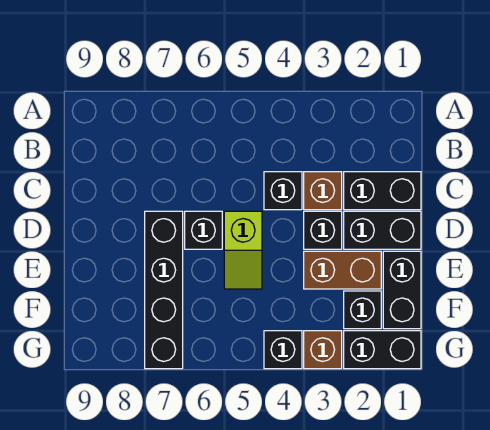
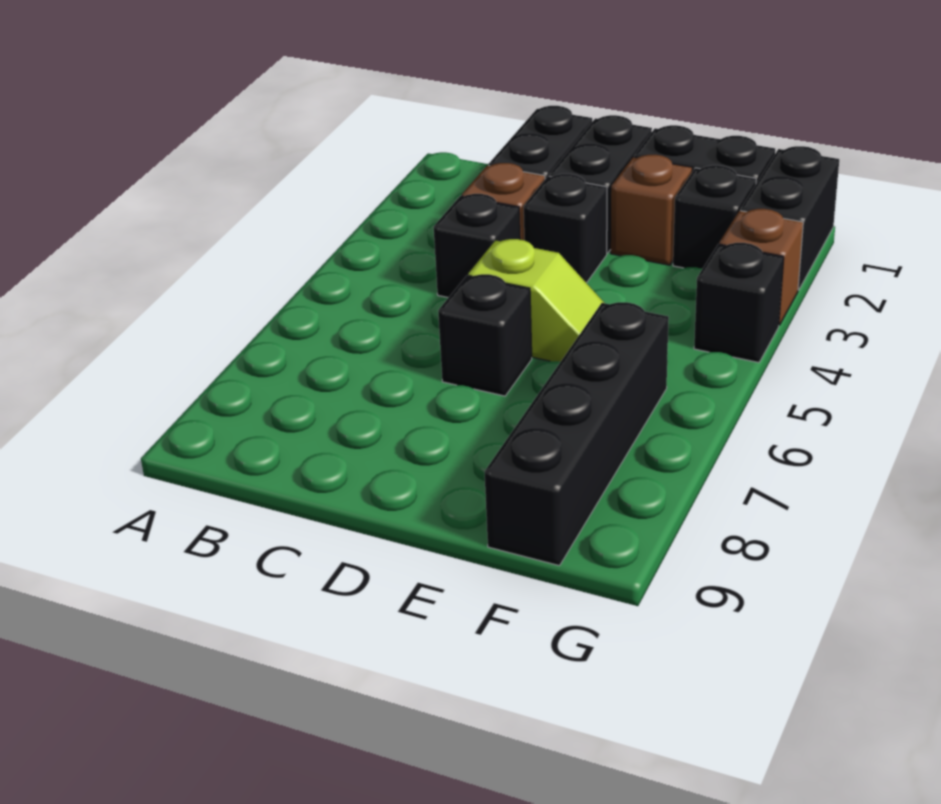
black brick D7:G7 level 1 -> black brick F6:F9 level 1
brown brick E2:E3 level 1 -> brown brick E2 level 1

